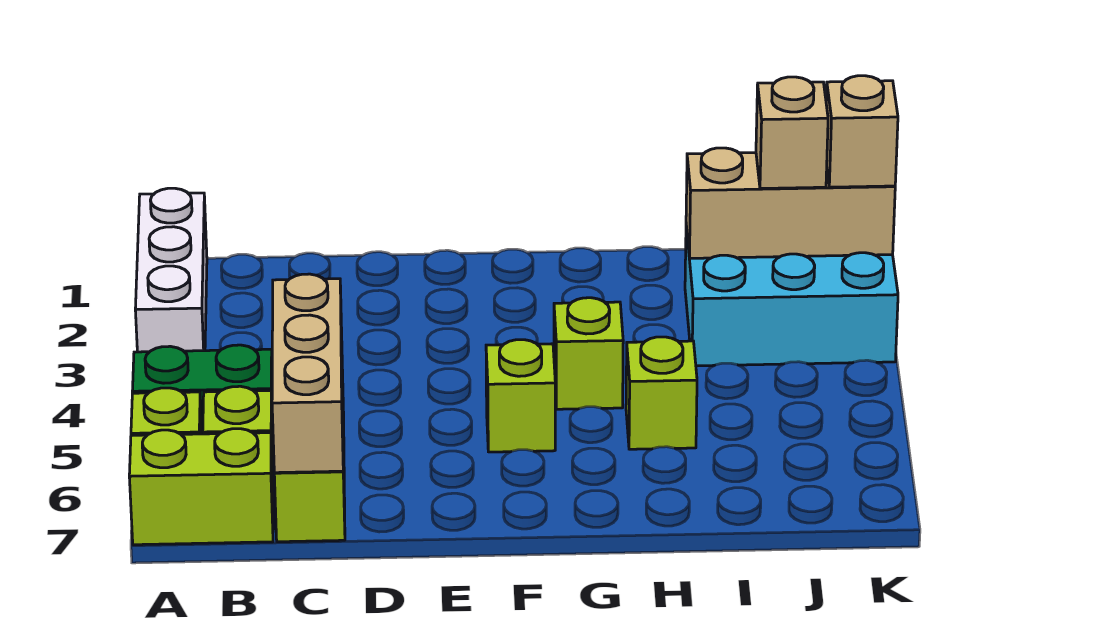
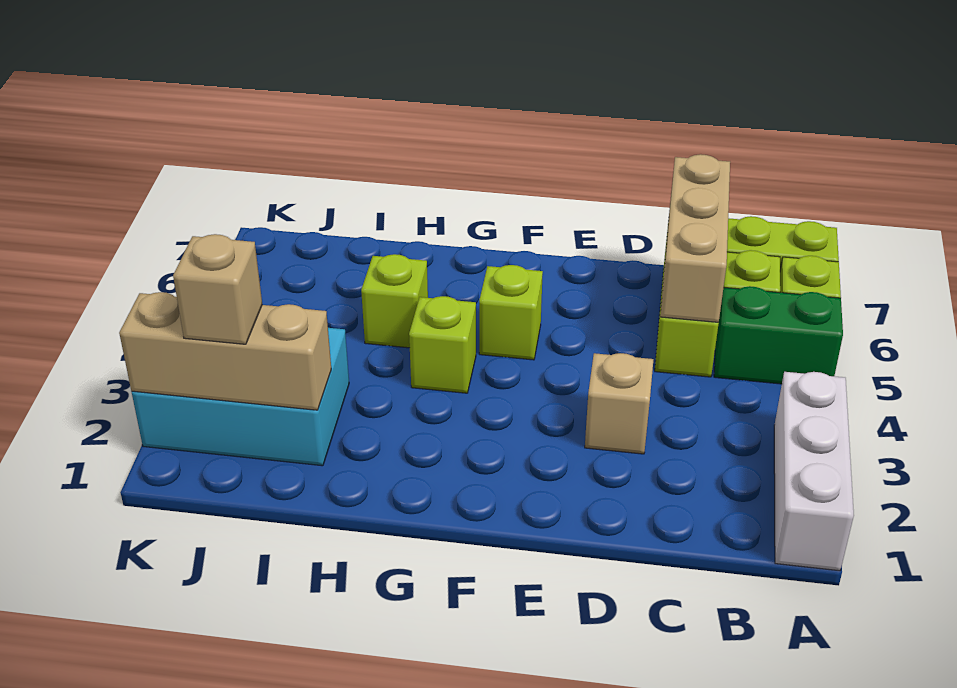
tan brick K2 level 3 -> tan brick D3 level 1

